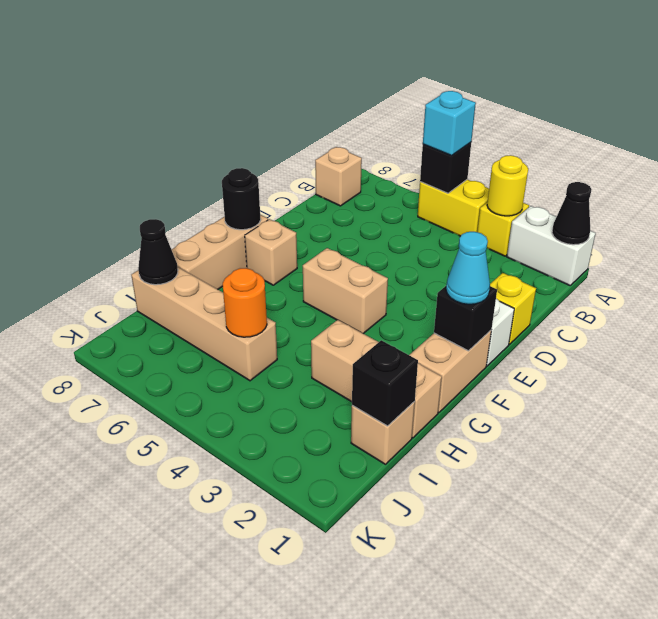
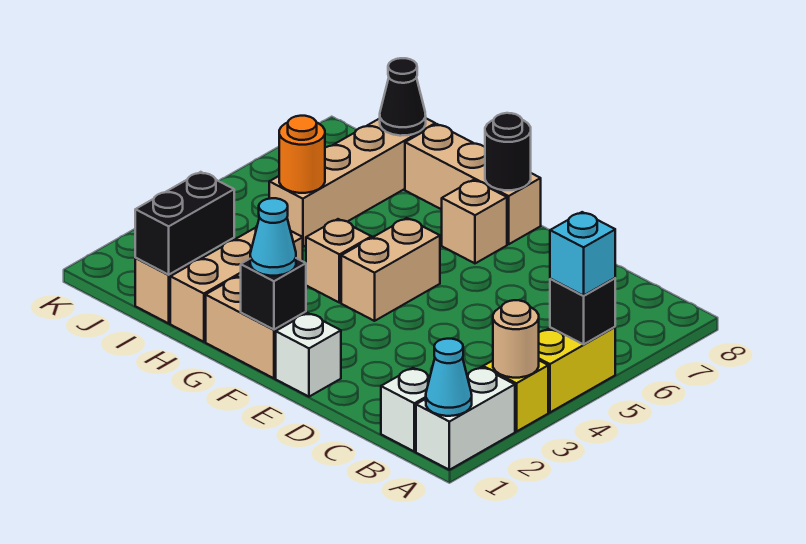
black cone A1 level 2 -> cyan cone A1 level 2
yellow round brick A3 level 2 -> tan round brick A3 level 2
none -> white brick B1 level 1
tan brick B8 level 1 -> tan brick G4 level 1
yellow brick D1 level 1 -> none
black brick I1 level 2 -> black brick I1:I2 level 2

